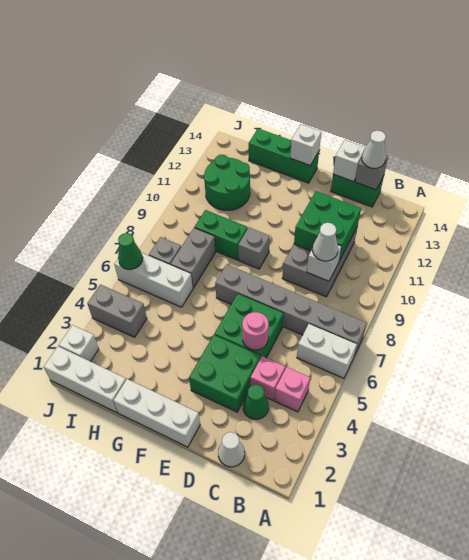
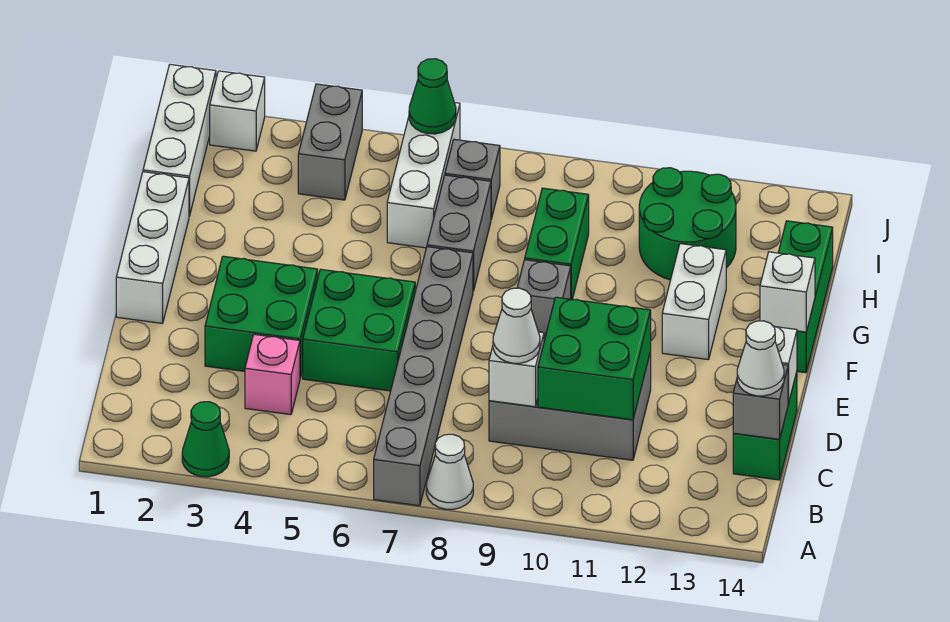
white brick A6:B6 level 1 -> white brick F12:G12 level 1
pink brick B4 level 1 -> none
white cone C1 level 1 -> white cone A8 level 1
green cone C3 level 1 -> green cone A3 level 1
pink round brick D5 level 2 -> none
grey brick H7:H8 level 1 -> grey brick G7:H7 level 1

